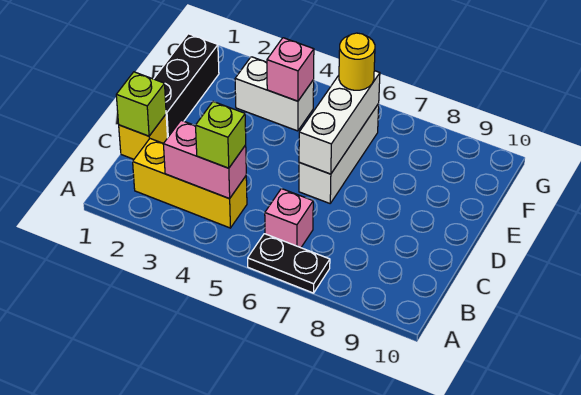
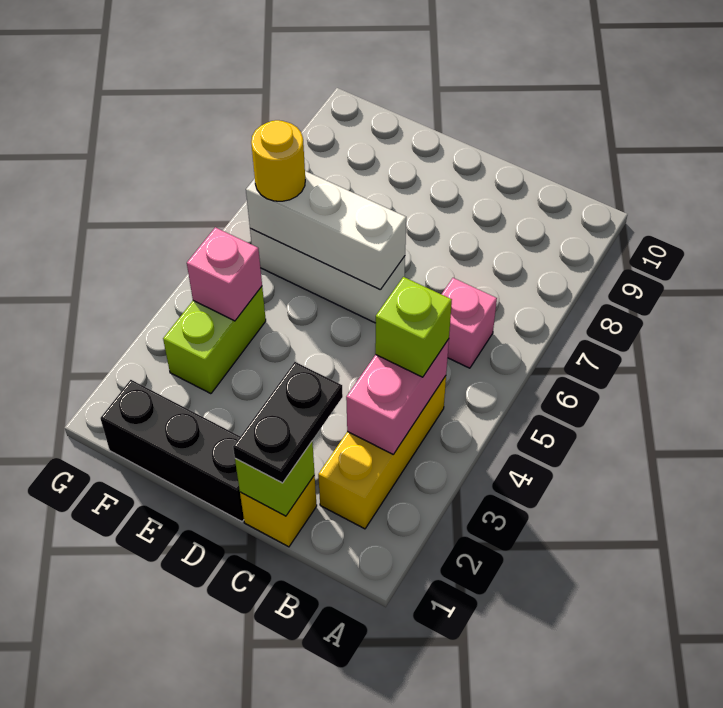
black plate A6:A7 level 1 -> black plate C1:C2 level 3
white brick F3:F4 level 1 -> lime brick F3:F4 level 1

